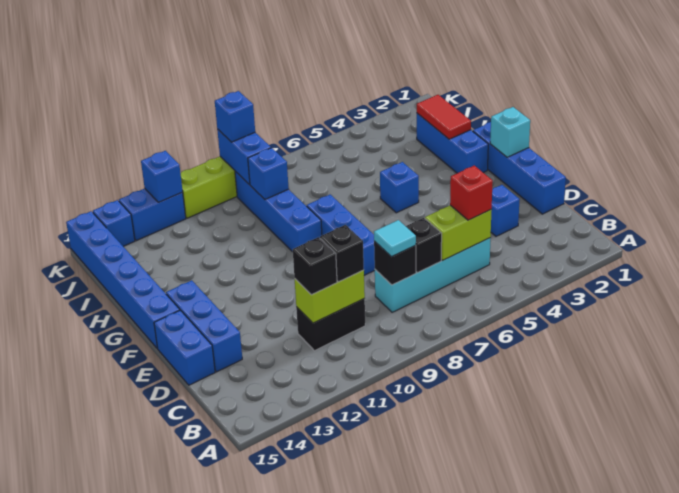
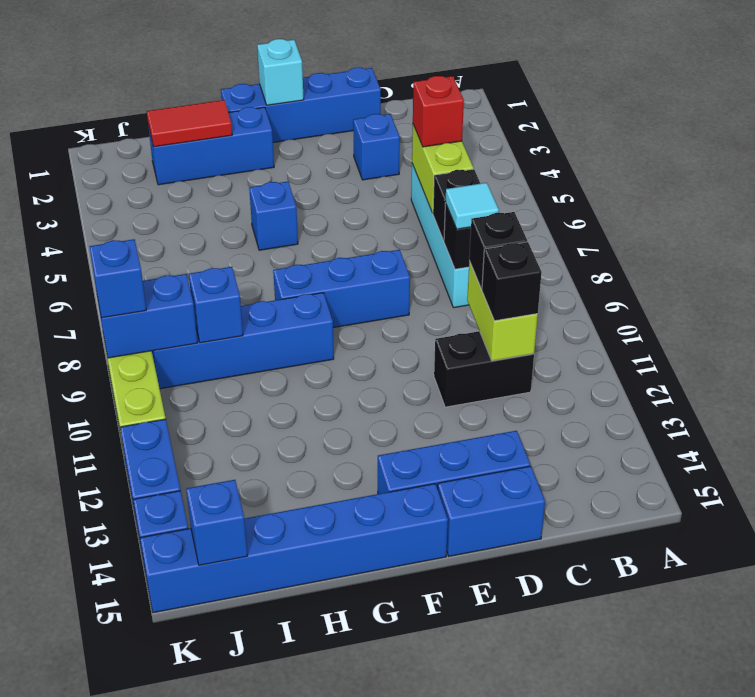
black brick C10:C11 level 1 -> black brick C11:D11 level 1
blue brick K12 level 2 -> blue brick J15 level 2

